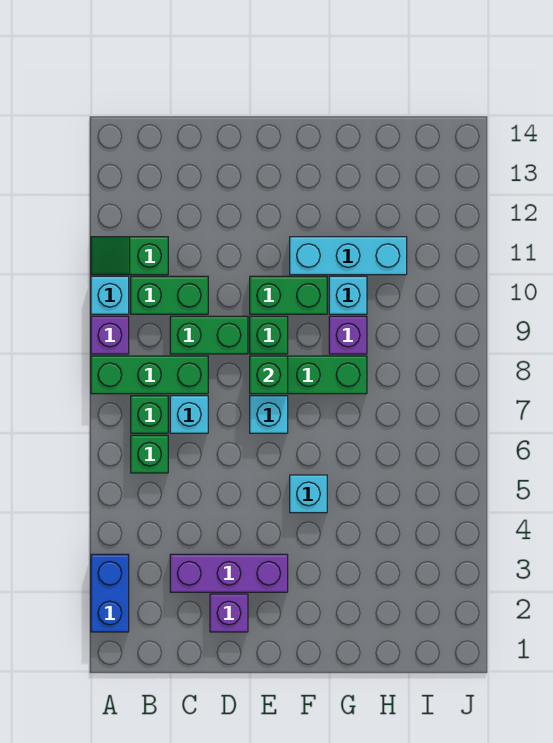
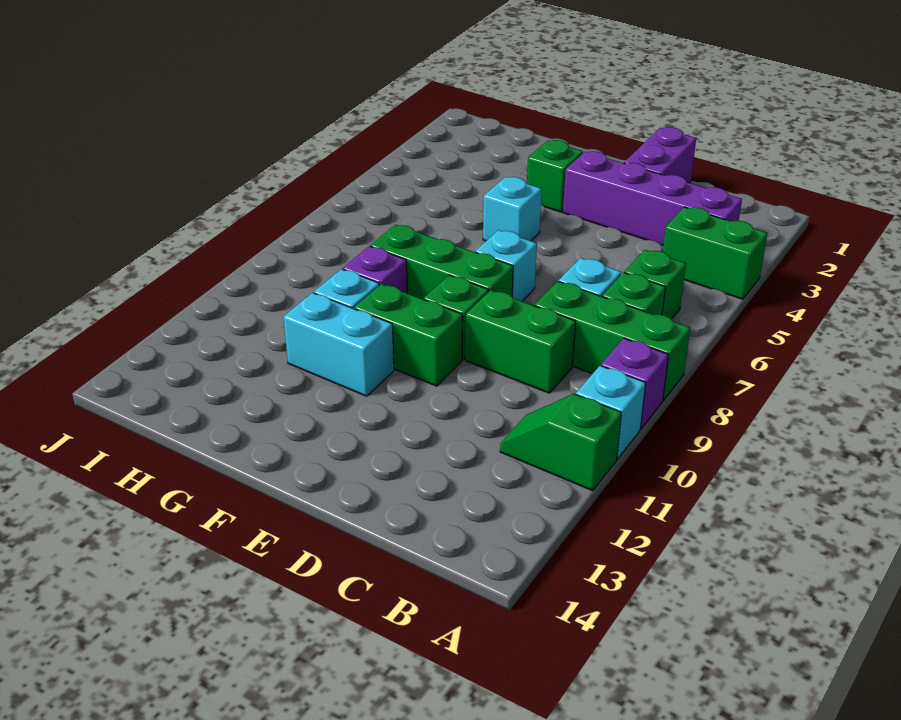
blue brick A2:A3 level 1 -> none
green slope A11:B11 level 1 top B -> green slope A11:B11 level 1 top A
green brick B10:C10 level 1 -> green brick A4:B4 level 1
purple brick C3:E3 level 1 -> purple brick B3:E3 level 1
purple brick D2 level 1 -> purple brick D1:D2 level 1
green brick E8 level 2 -> green brick F3 level 1
cyan brick F11:H11 level 1 -> cyan brick F11:G11 level 1

